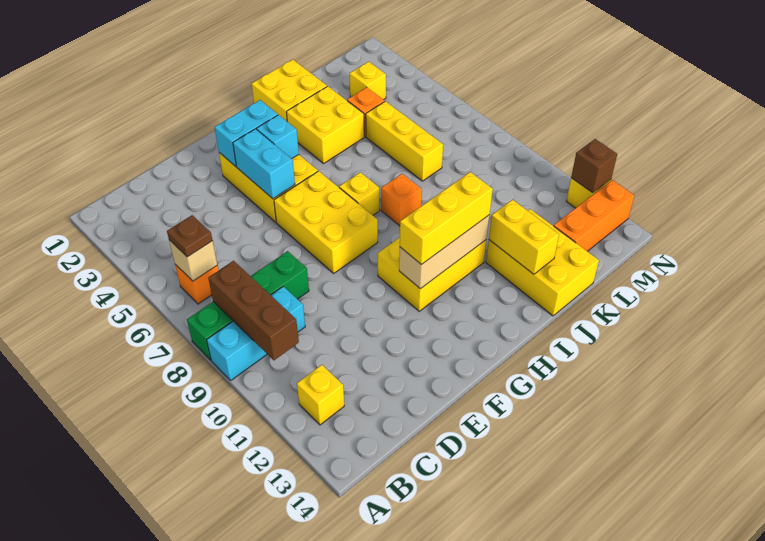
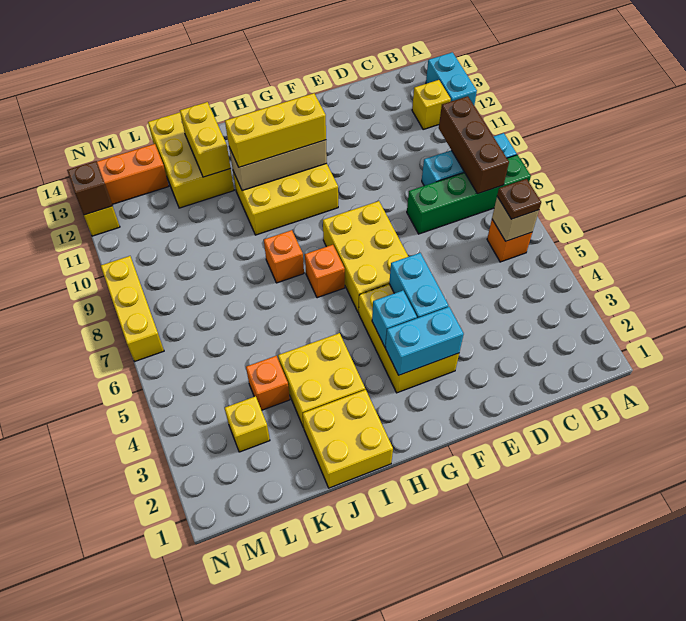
none -> cyan brick A12:A13 level 1
yellow brick H7 level 1 -> orange brick H7 level 1
yellow brick K5:K7 level 1 -> yellow brick N7:N9 level 1

